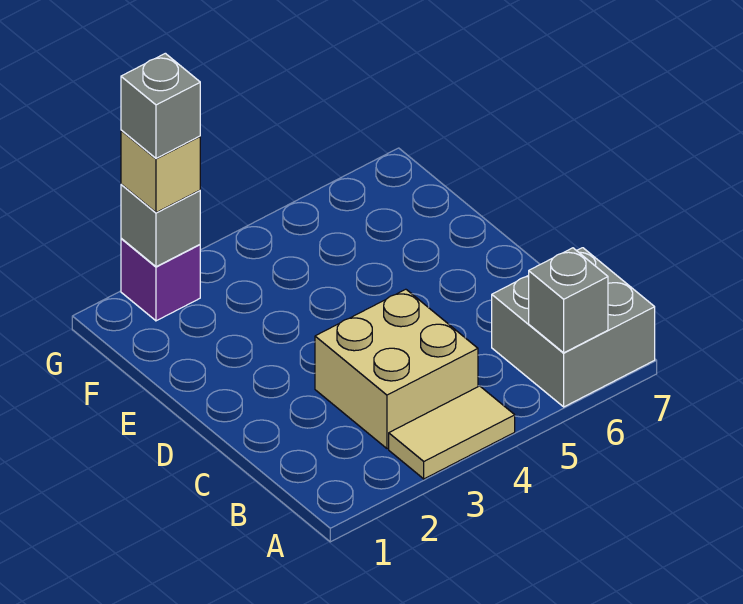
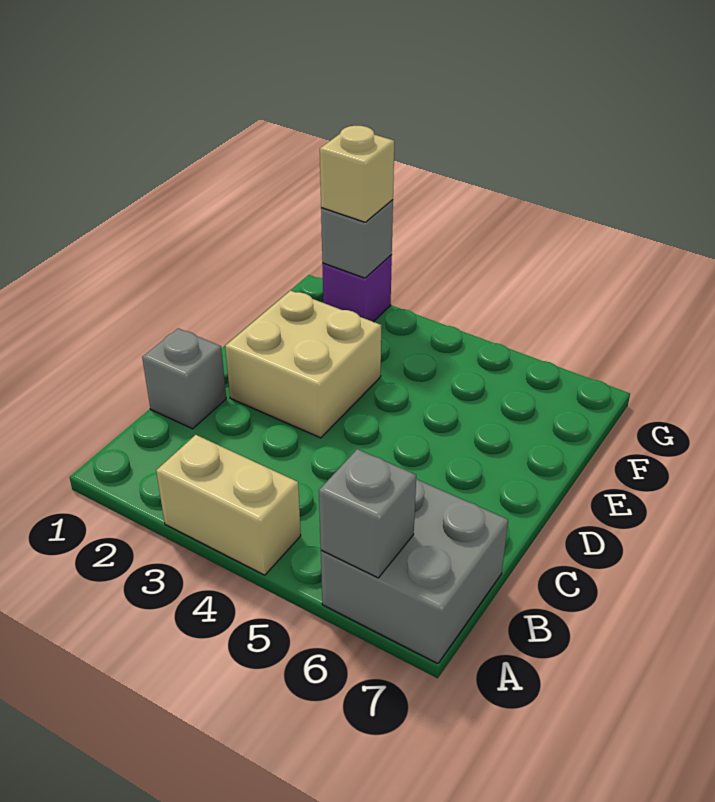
tan tile A3:A4 level 1 -> tan brick A3:A4 level 1
tan brick B3:C4 level 1 -> tan brick D2:E3 level 1
grey brick G2 level 4 -> grey brick C1 level 1

